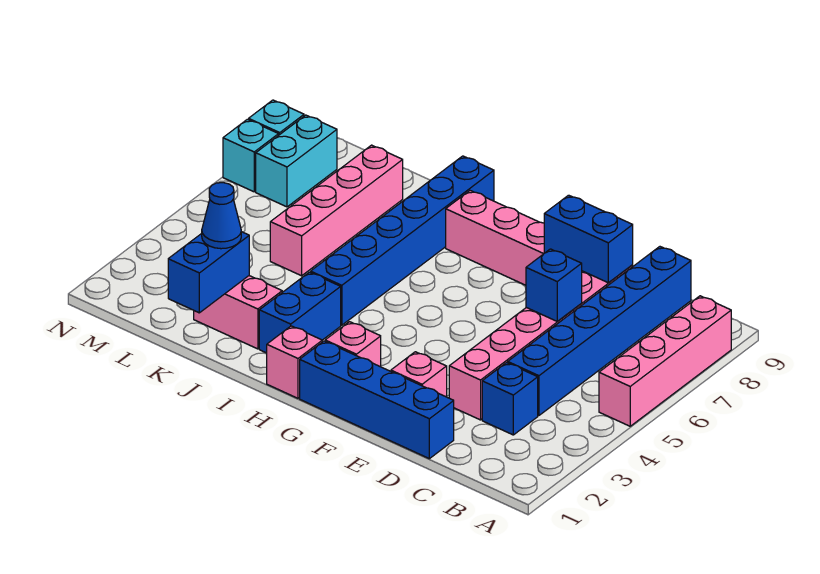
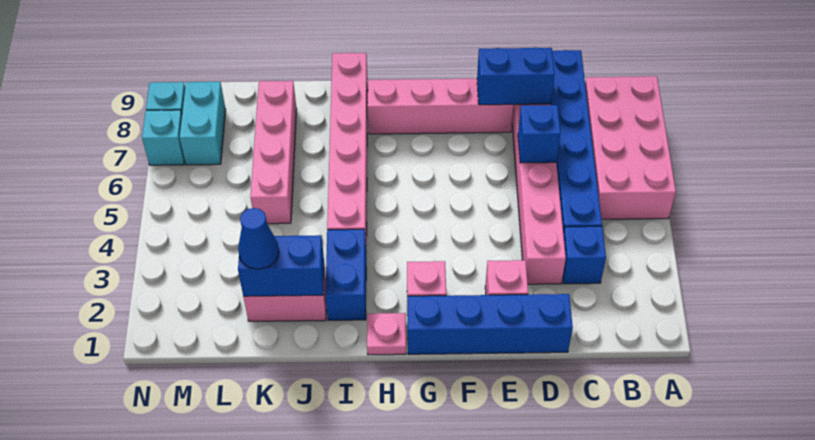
pink brick A5:A8 level 1 -> pink brick A5:B8 level 1
pink brick H1 level 1 -> pink plate H1 level 1
blue brick I4:I9 level 1 -> pink brick I4:I9 level 1
blue brick K1:K2 level 2 -> blue brick J2:K2 level 2

